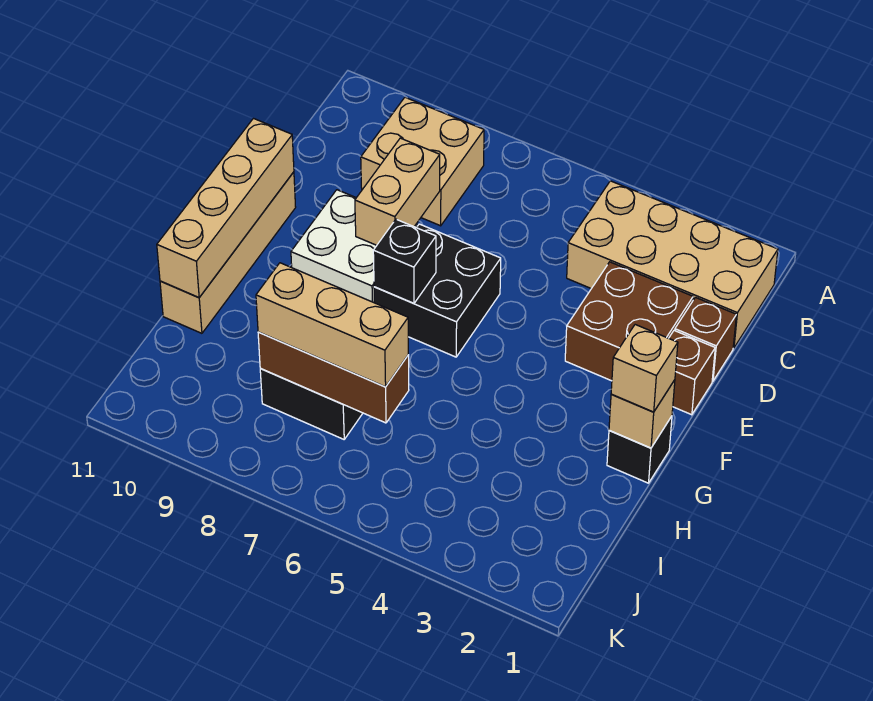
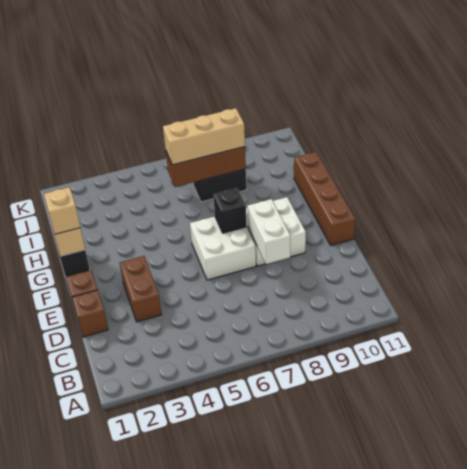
tan brick B1:C4 level 1 -> none
tan brick B8:C9 level 1 -> none
brown brick D2:E3 level 1 -> brown brick D3:E3 level 1
tan brick D8:E8 level 2 -> white brick D8:E8 level 2
black brick E6:F7 level 1 -> white brick E6:F7 level 1
tan brick E11:H11 level 1 -> brown brick E11:H11 level 1
tan brick E11:H11 level 2 -> none

